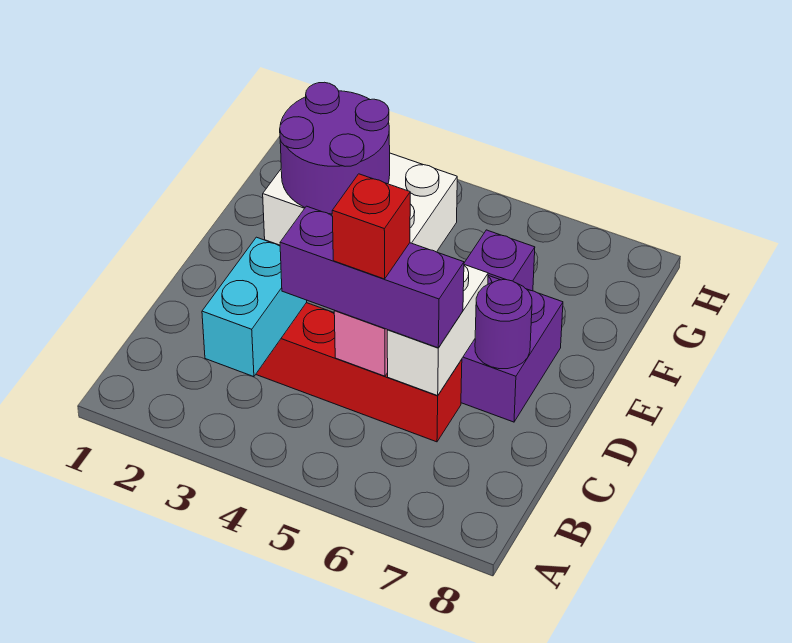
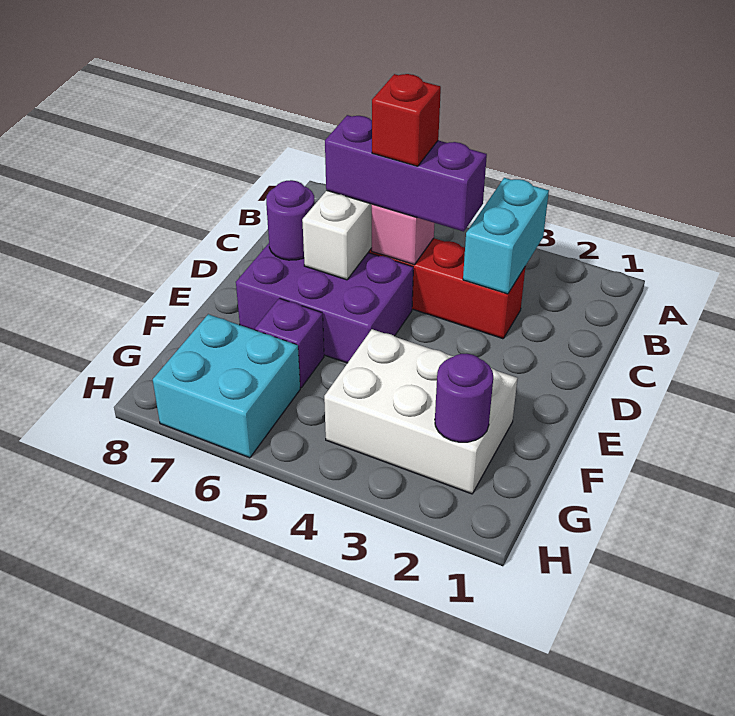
purple round brick F2:G3 level 2 -> purple round brick G2 level 2
none -> cyan brick G6:H7 level 1

